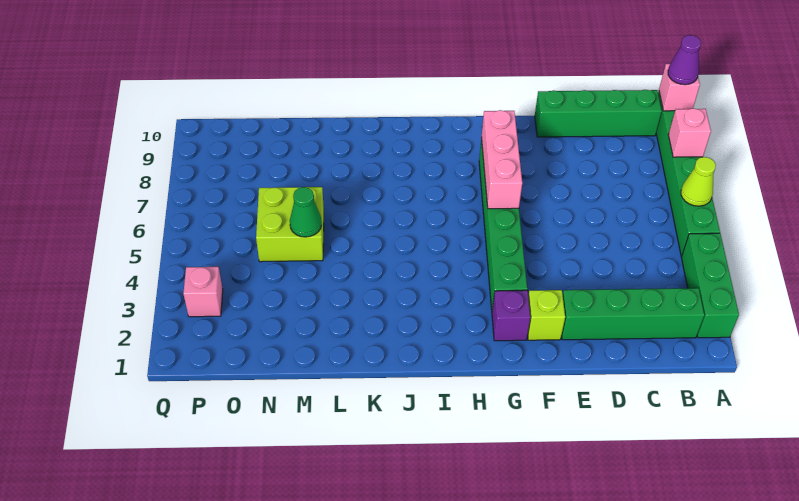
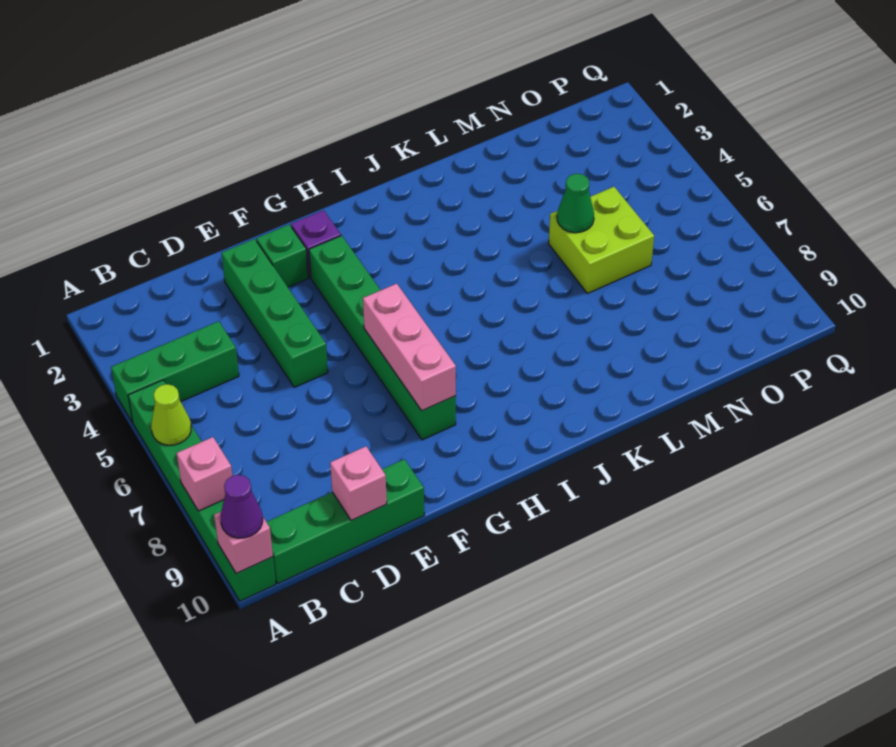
green brick A2:A4 level 1 -> green brick A4:C4 level 1
green brick B2:E2 level 1 -> green brick E2:E5 level 1
lime brick F2 level 1 -> green brick F2 level 1
pink brick P3 level 1 -> pink brick D10 level 2

